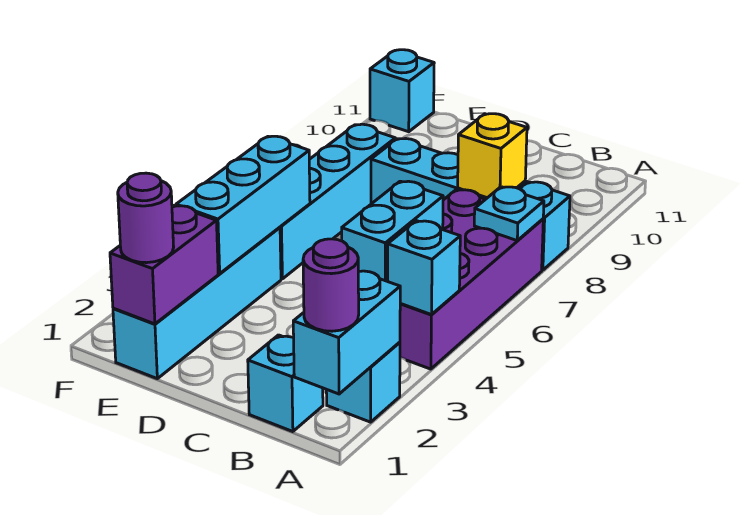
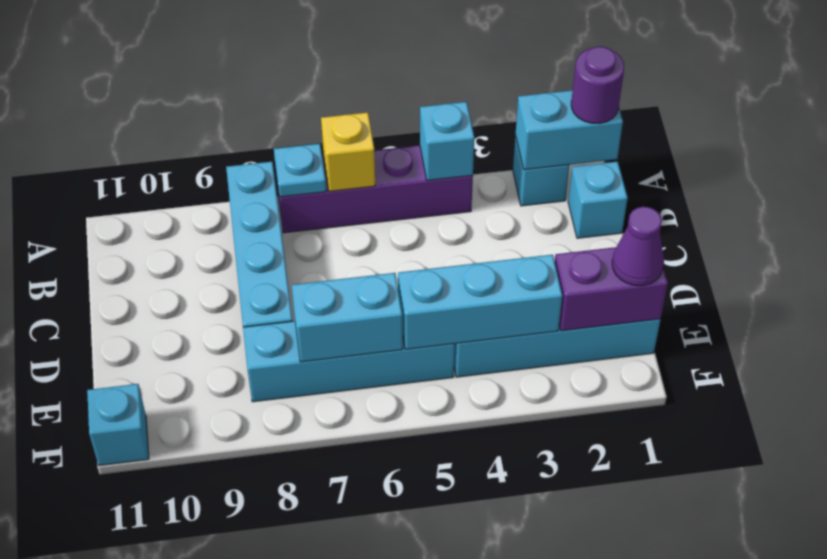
purple brick A4:B7 level 1 -> purple brick A4:A7 level 1
cyan brick B4:B5 level 2 -> cyan brick E6:E7 level 2
yellow brick B8 level 2 -> yellow brick A6 level 2
purple round brick E1 level 3 -> purple cone E1 level 3

